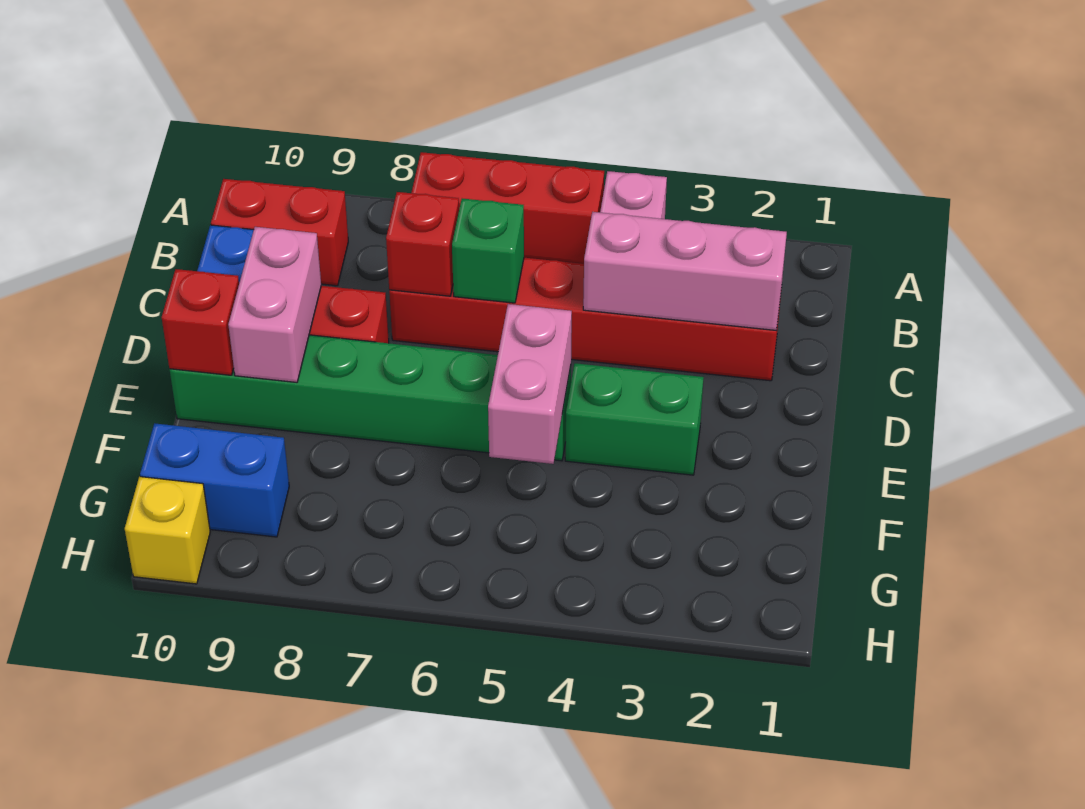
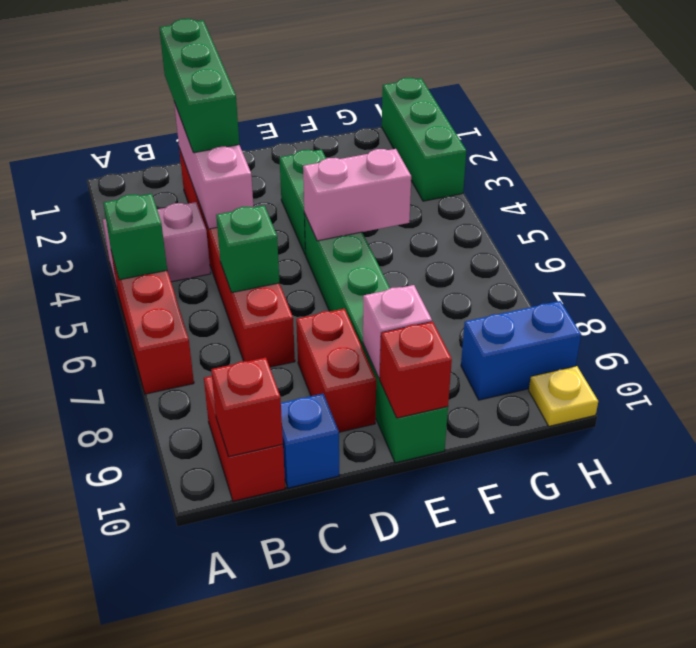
none -> green brick A5 level 2
none -> green brick C1:C3 level 3
red brick C7 level 2 -> red brick B10 level 2
pink brick D9:E9 level 2 -> pink brick E9 level 2
blue brick G9:G10 level 1 -> blue brick G9:H9 level 1
none -> green brick H1:H3 level 1
yellow brick H10 level 1 -> yellow plate H10 level 1

